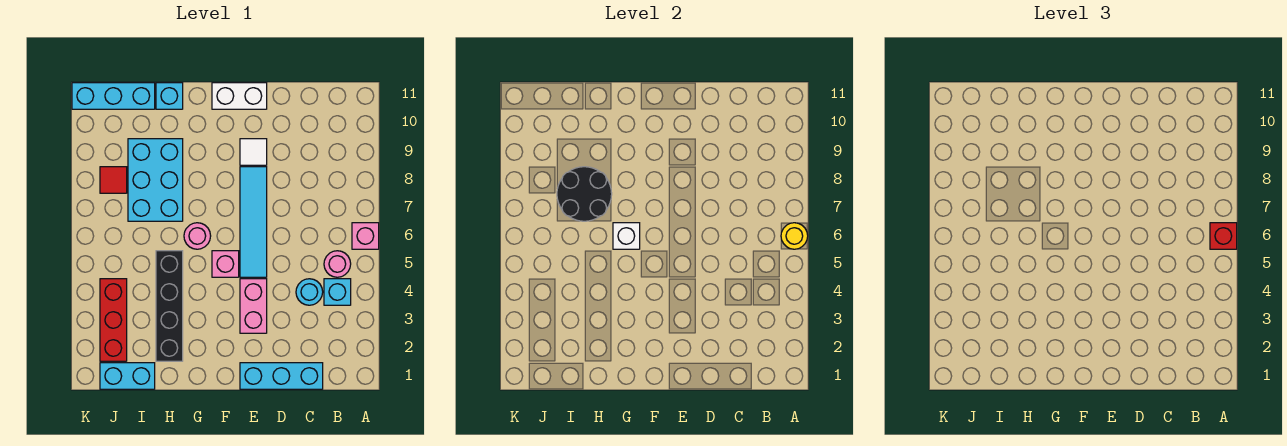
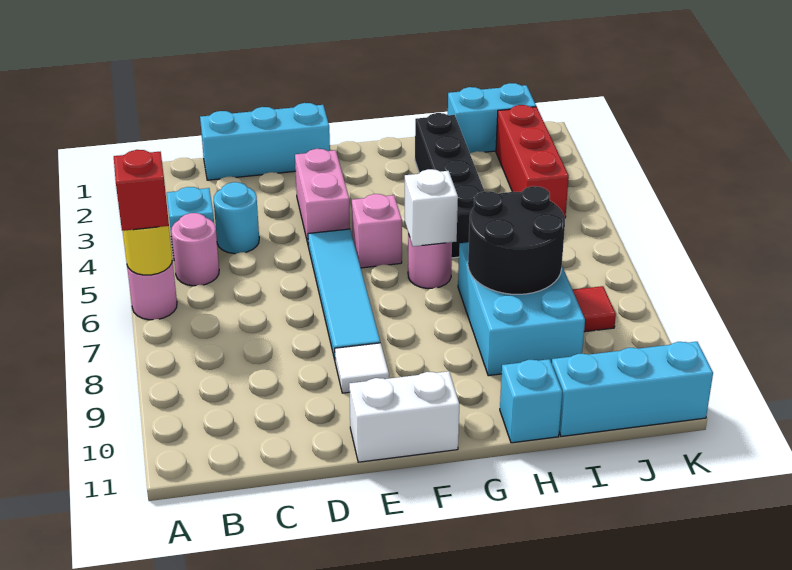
pink brick A6 level 1 -> pink round brick A6 level 1

